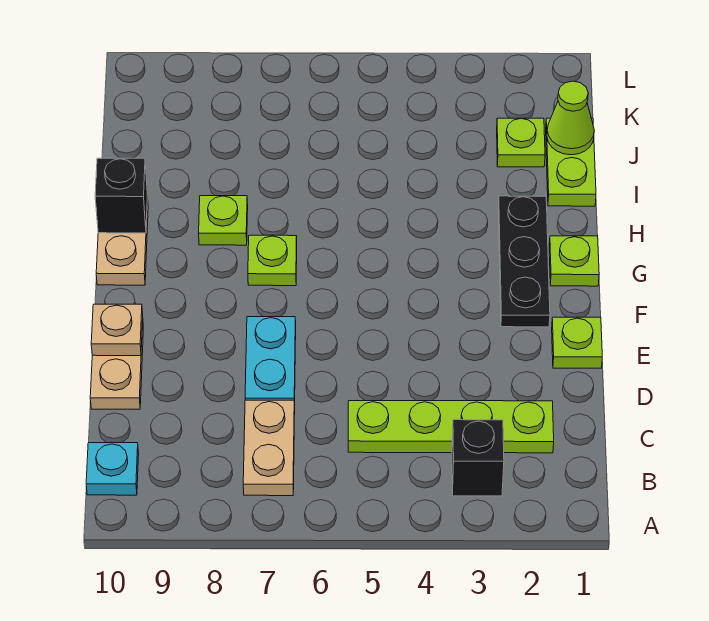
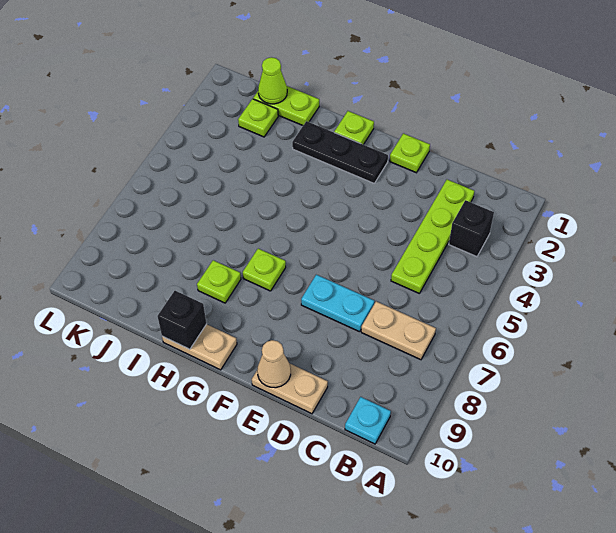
tan plate E10 level 2 -> tan cone E10 level 2

